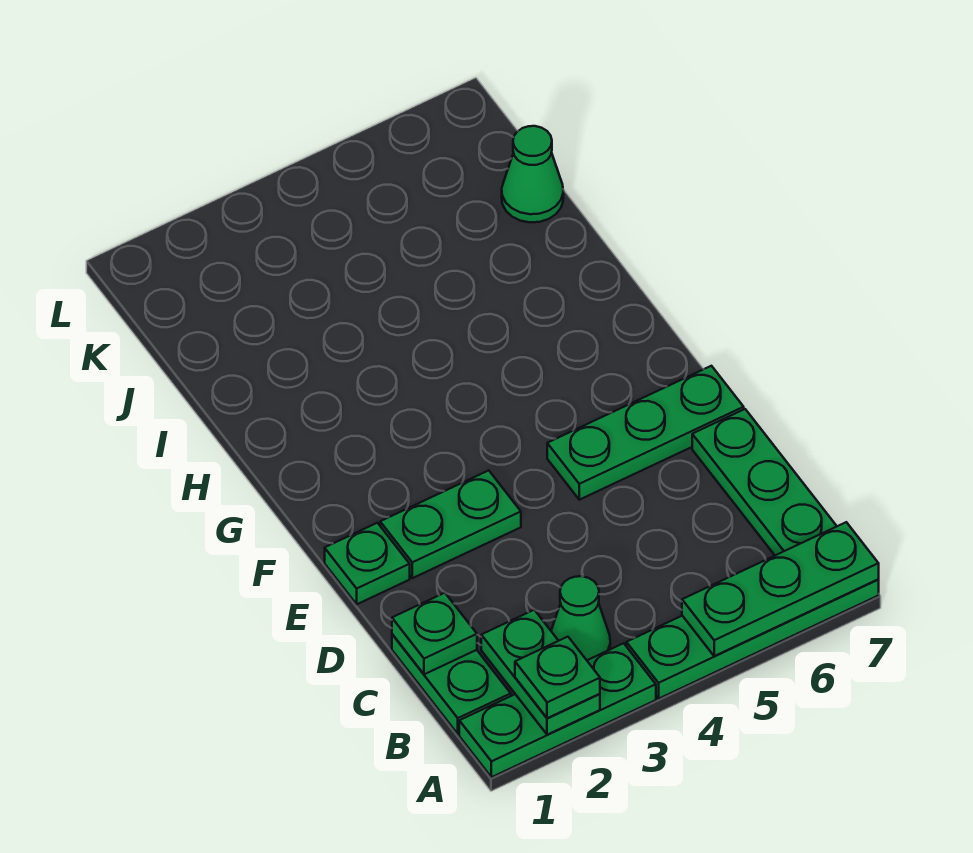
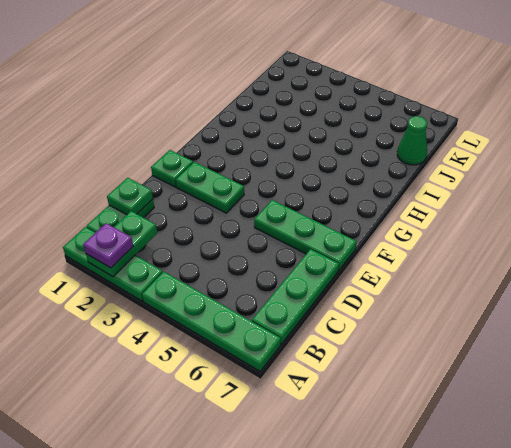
green plate A2 level 3 -> purple plate A2 level 3
green plate A5:A7 level 2 -> none
green cone B3 level 1 -> none

